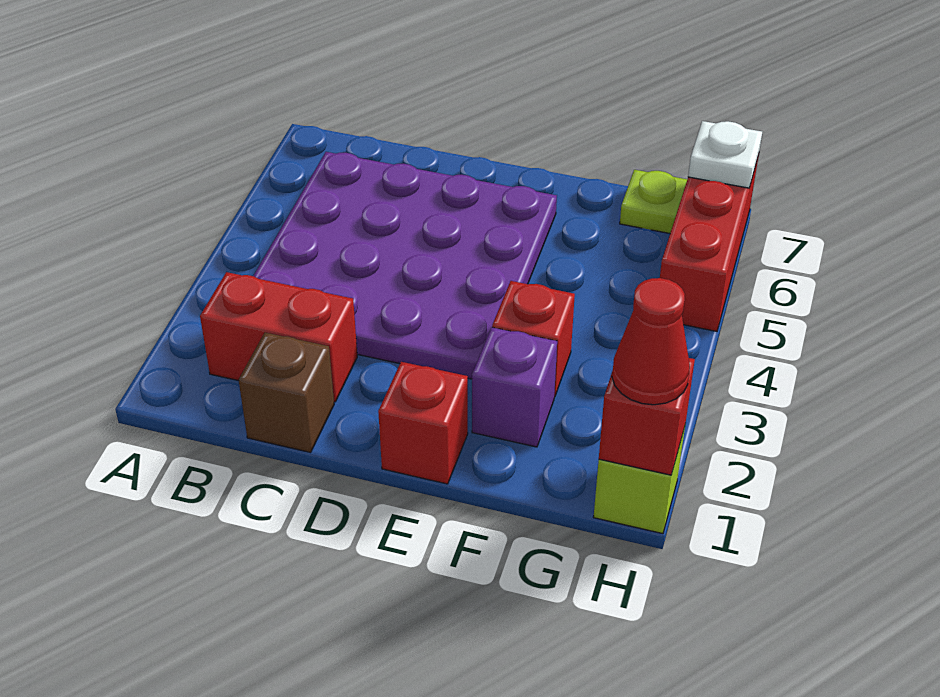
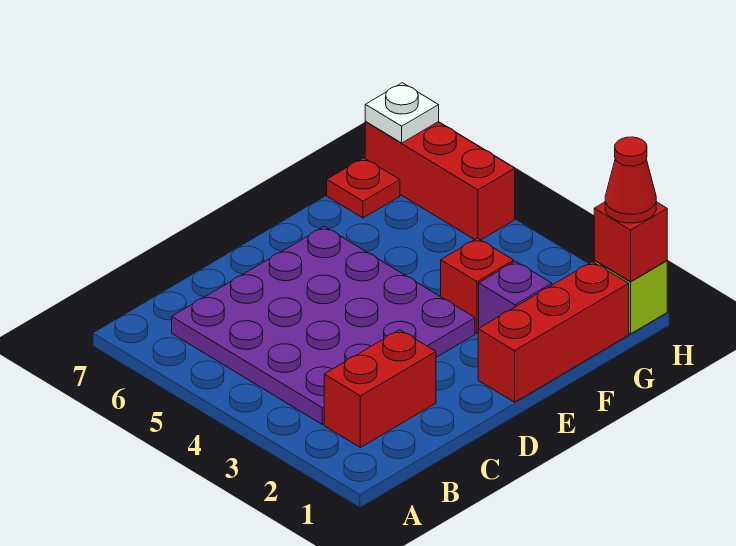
brown brick C1 level 1 -> none
red brick E1 level 1 -> red brick E1:G1 level 1
lime plate G7 level 1 -> red plate G7 level 1

